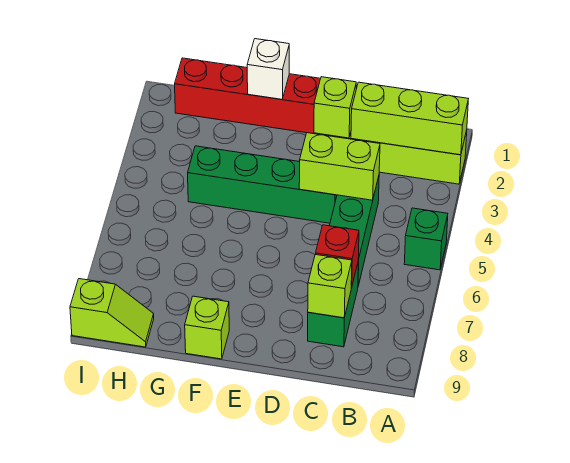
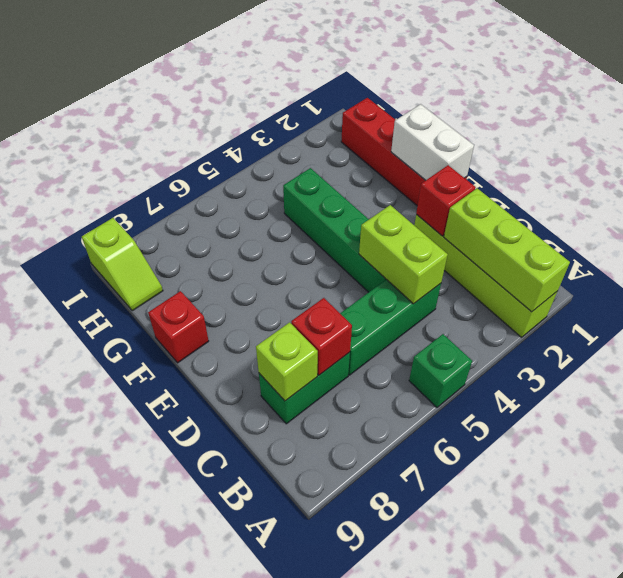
lime brick D2 level 2 -> red brick D2 level 2
white brick F1 level 2 -> white brick E1:F1 level 2
lime brick F9 level 1 -> red brick F9 level 1

